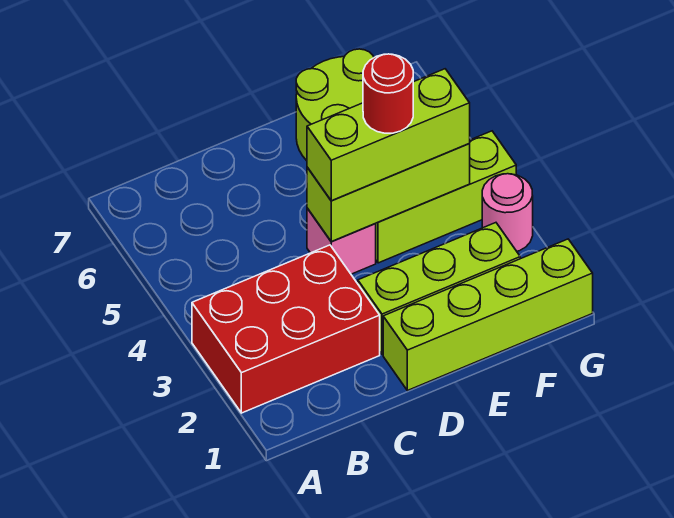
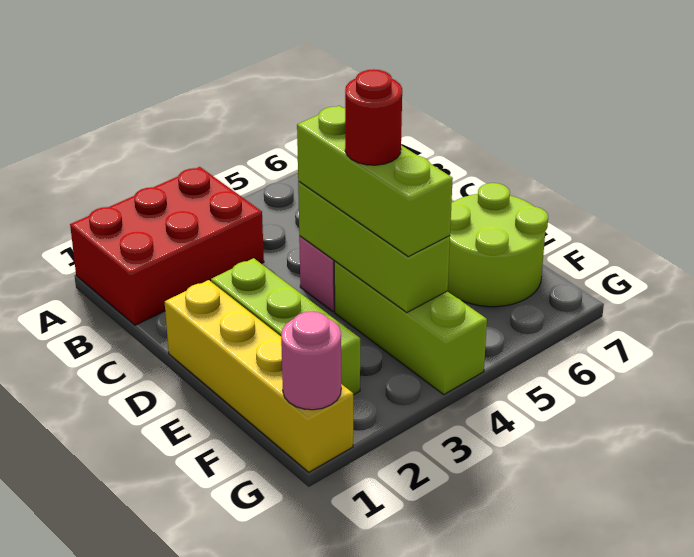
red brick A2:C3 level 1 -> red brick A1:B3 level 1
lime brick D1:G1 level 1 -> yellow brick D1:G1 level 1
pink round brick G3 level 1 -> pink round brick G1 level 2

